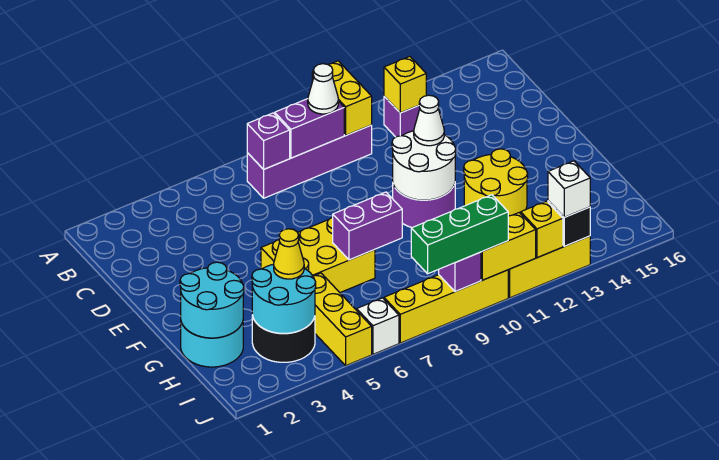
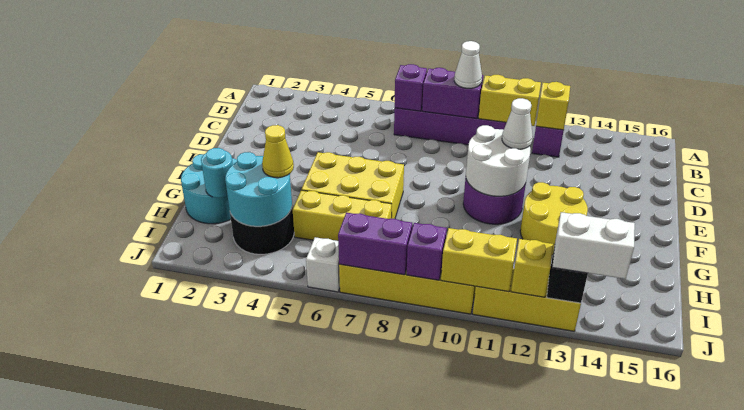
yellow brick A10:B10 level 2 -> yellow brick B10:B11 level 2
cyan round brick G1:H2 level 2 -> cyan round brick H2 level 2
purple brick G7:G8 level 2 -> purple brick J7:J8 level 2
yellow brick H5:J5 level 1 -> yellow brick H5:H7 level 1
green brick J8:J10 level 3 -> none
white brick J13 level 3 -> white brick J13:J14 level 3

